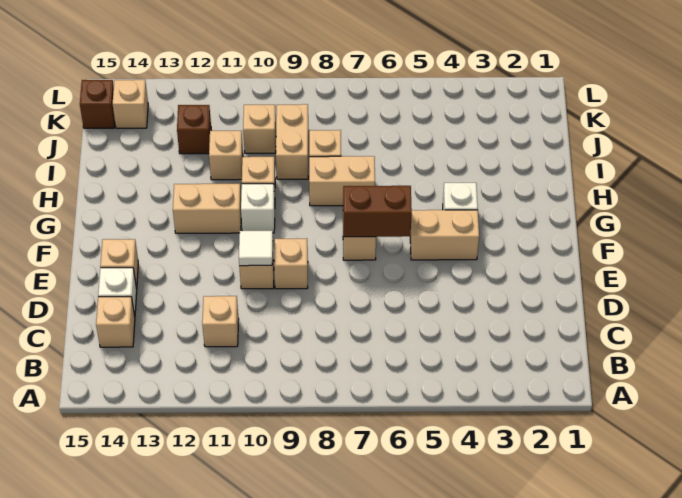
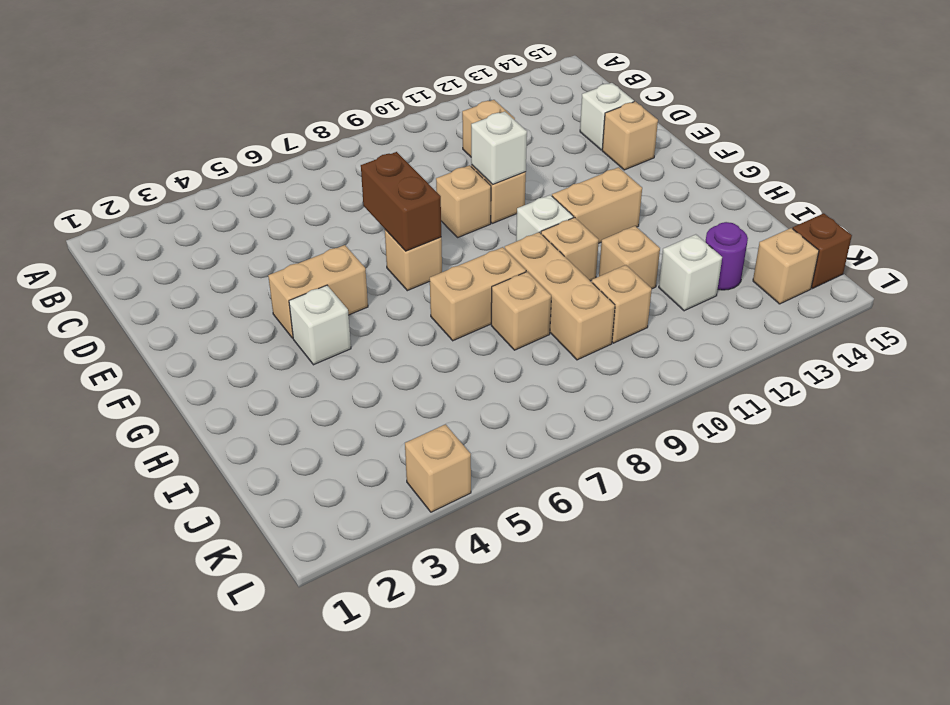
tan brick C14 level 1 -> tan brick L4 level 1
white tile E10 level 2 -> white brick E10 level 2
brown brick F6:F7 level 2 -> brown brick E7:F7 level 2
tan brick I9:J9 level 1 -> tan brick H9:J9 level 1
brown brick J12 level 1 -> white brick J12 level 1
none -> purple round brick J13 level 1

